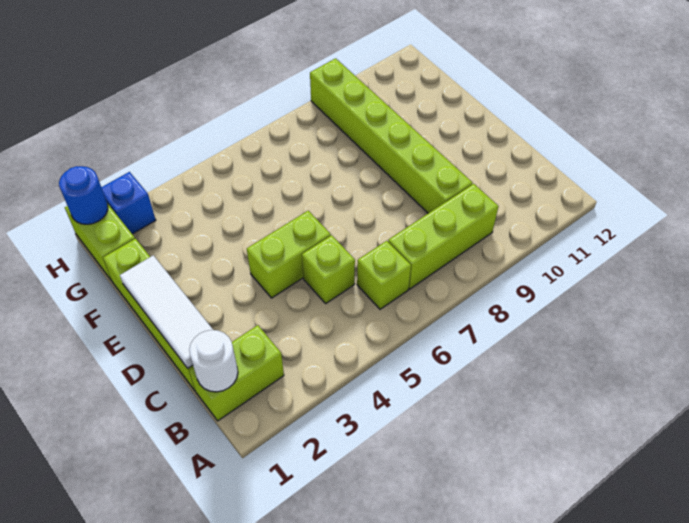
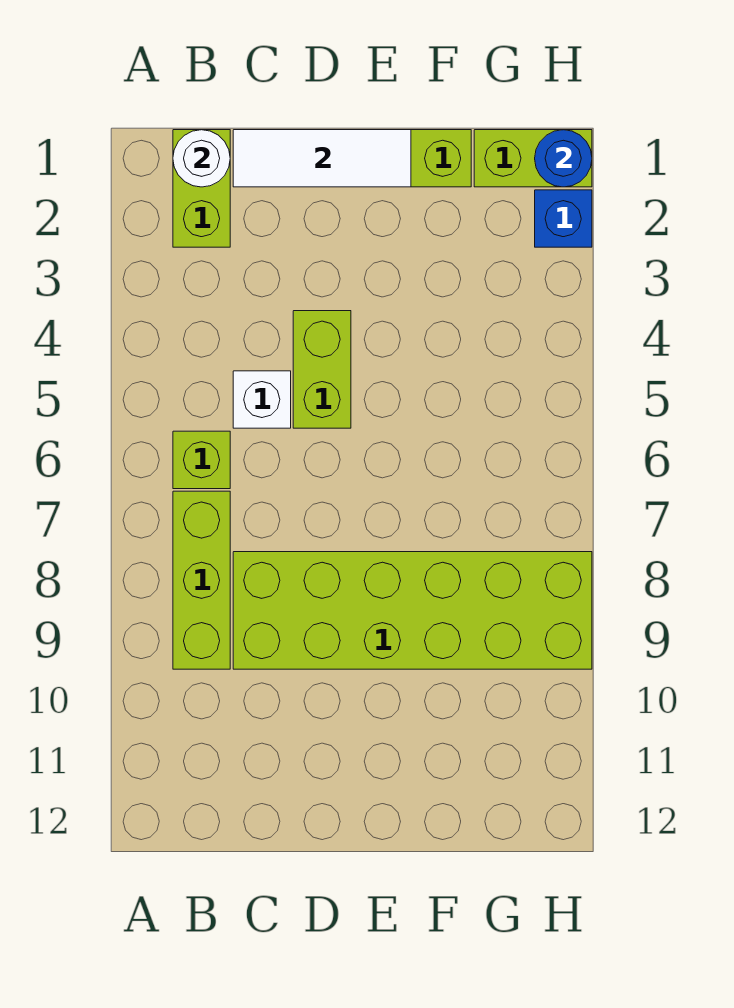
lime brick C5 level 1 -> white brick C5 level 1
lime brick C9:H9 level 1 -> lime brick C8:H9 level 1

